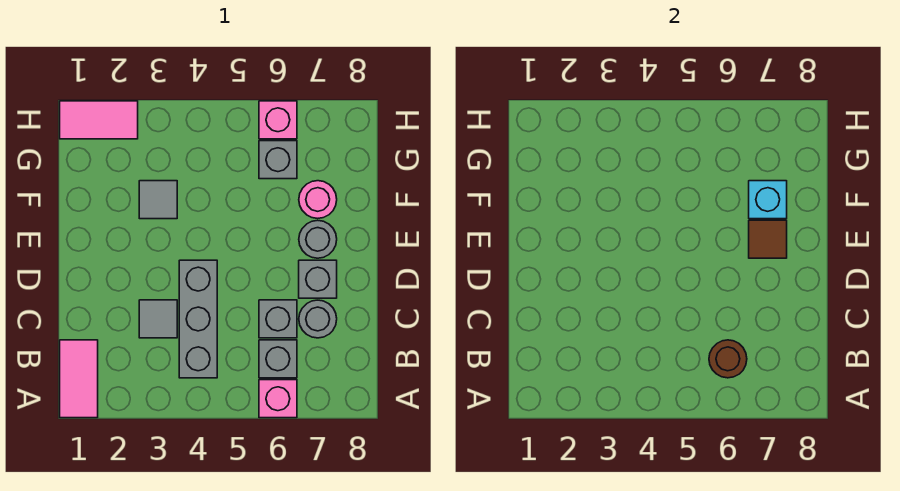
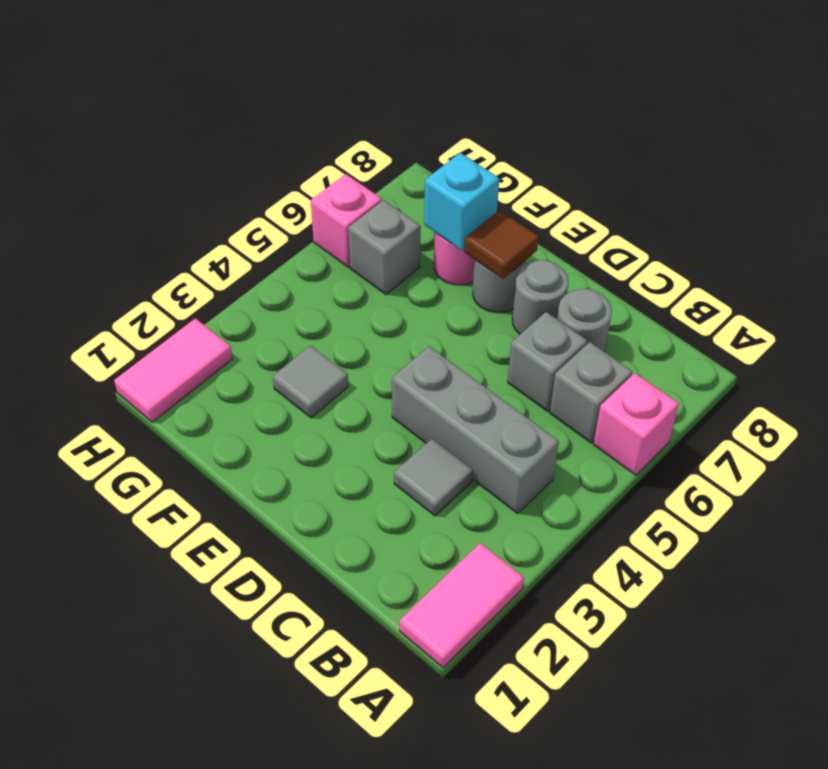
pink tile A1:B1 level 1 -> pink tile A1:A2 level 1
brown round brick B6 level 2 -> none
grey brick D7 level 1 -> grey round brick D7 level 1

